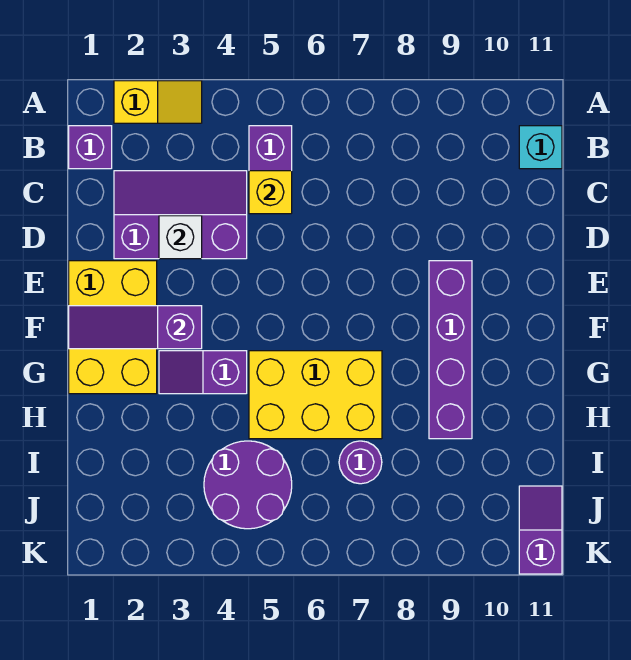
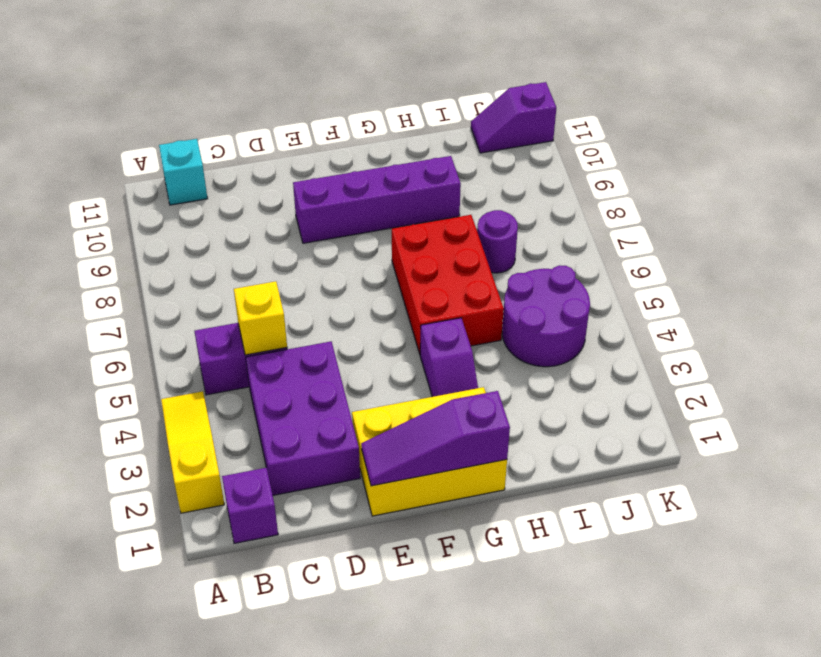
yellow slope A2:A3 level 1 top 2 -> yellow slope A2:A4 level 1 top 2
purple slope C2:D4 level 1 top D -> purple brick C2:D4 level 1
white brick D3 level 2 -> none
purple slope F1:F3 level 2 top 3 -> purple slope E1:G1 level 2 top G
yellow brick G5:H7 level 1 -> red brick G5:H7 level 1

